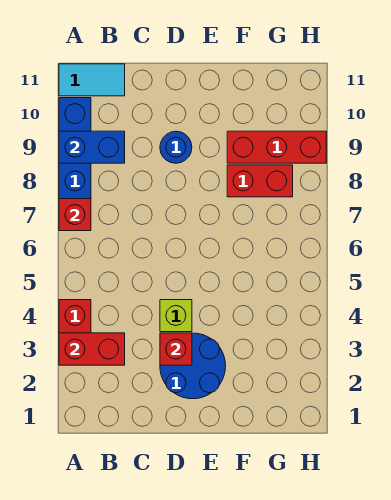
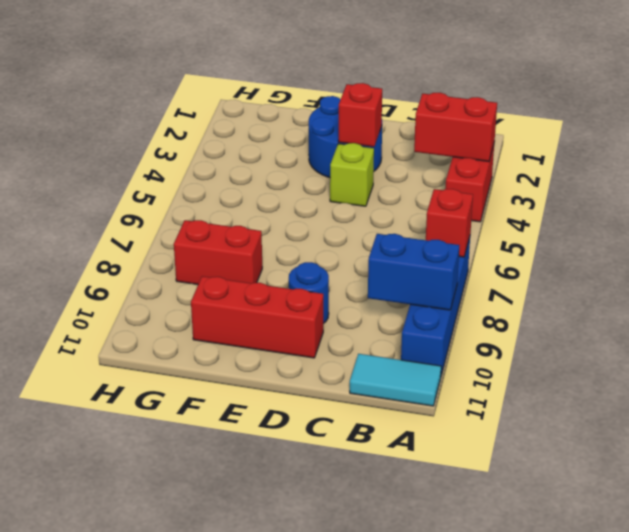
red brick F9:H9 level 1 -> red brick D10:F10 level 1

